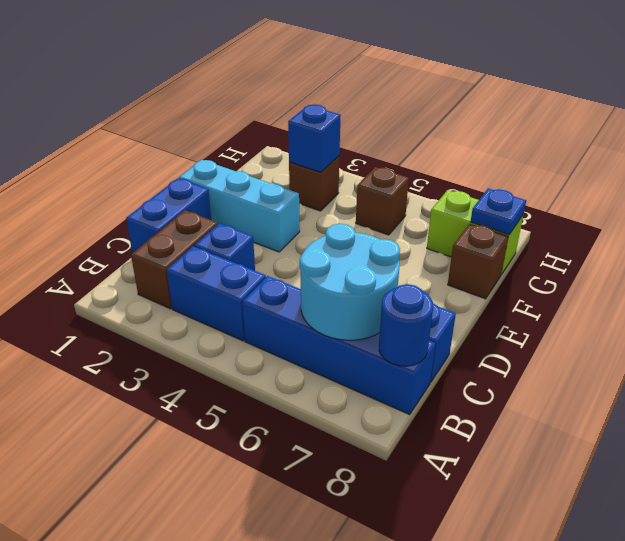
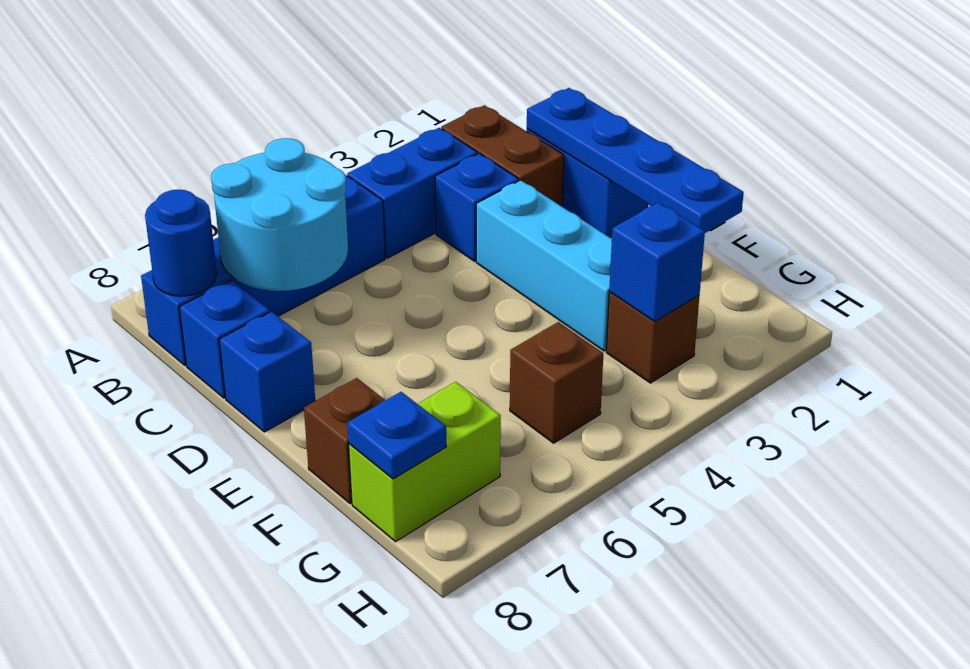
none -> blue plate C1:F1 level 2
none -> blue brick D8 level 1
cyan brick E1:E3 level 1 -> cyan brick D3:F3 level 1

